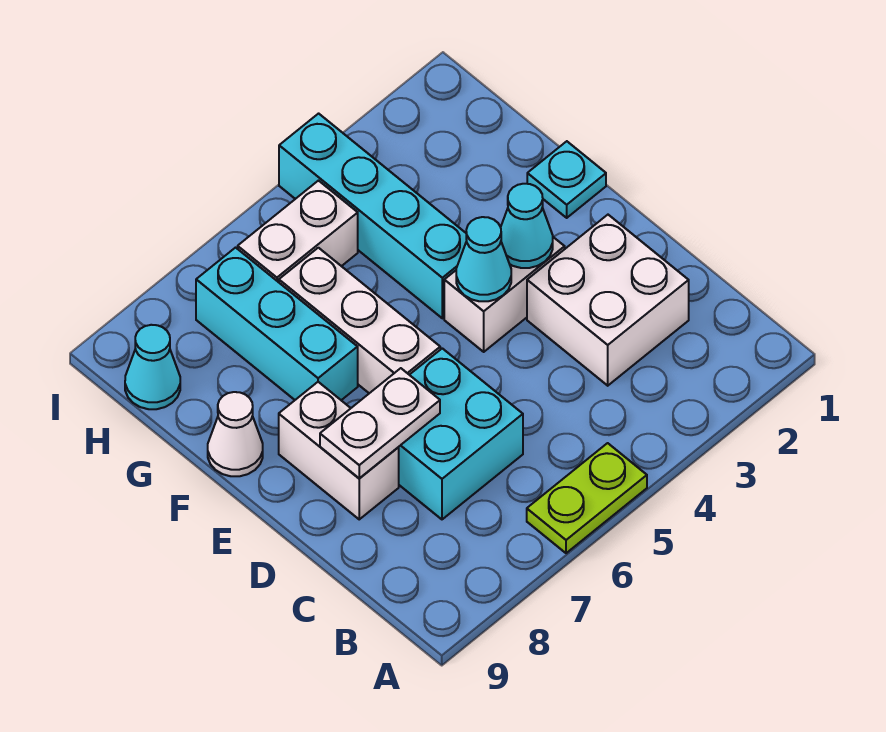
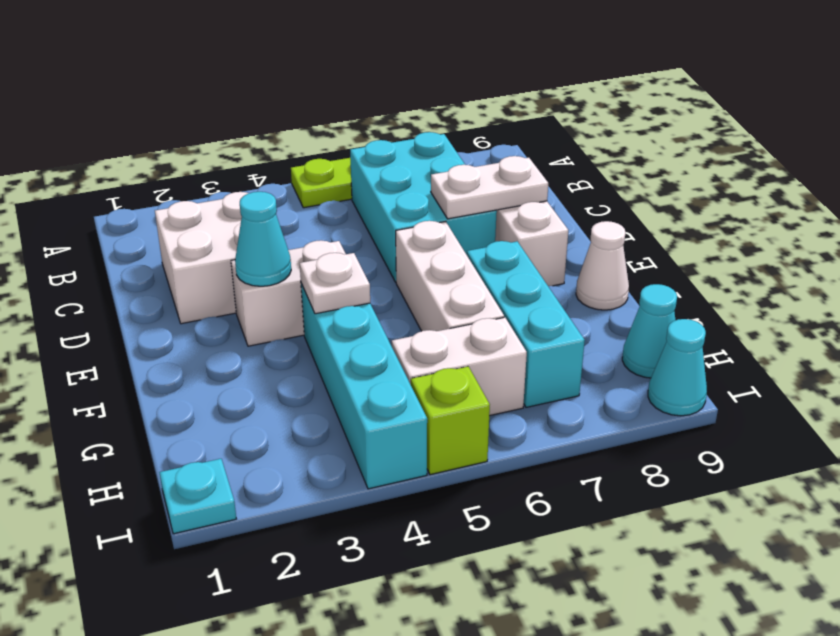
cyan brick C6:D7 level 1 -> cyan brick B6:D7 level 1
cyan cone E4 level 2 -> cyan cone I9 level 1
cyan plate F1 level 1 -> cyan plate I1 level 1
none -> white plate F4 level 2
none -> lime brick I5 level 1

